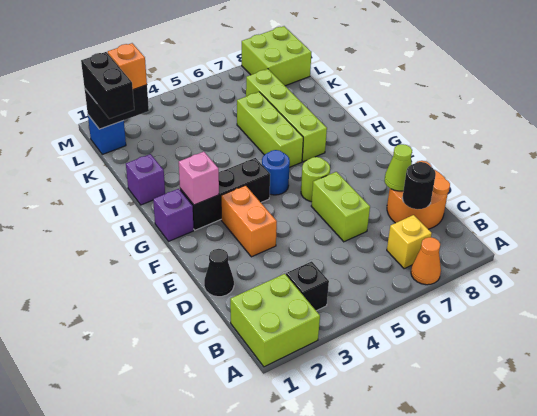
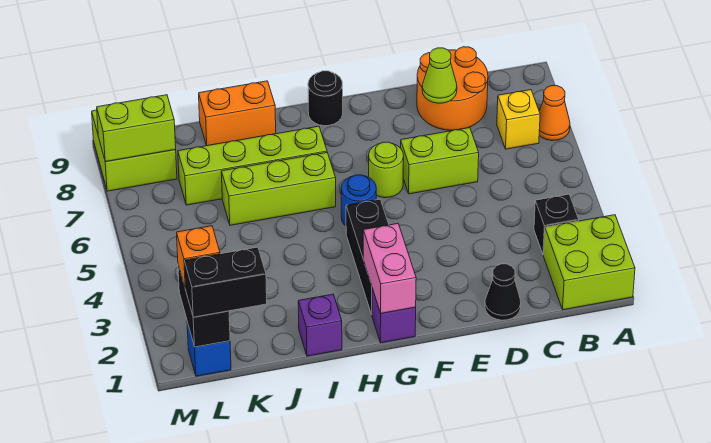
black round brick C8 level 2 -> black round brick G9 level 1
orange brick E3:F3 level 1 -> orange brick I9:J9 level 1
pink brick G2 level 2 -> pink brick G1:G2 level 2
none -> lime brick L8:M8 level 2

